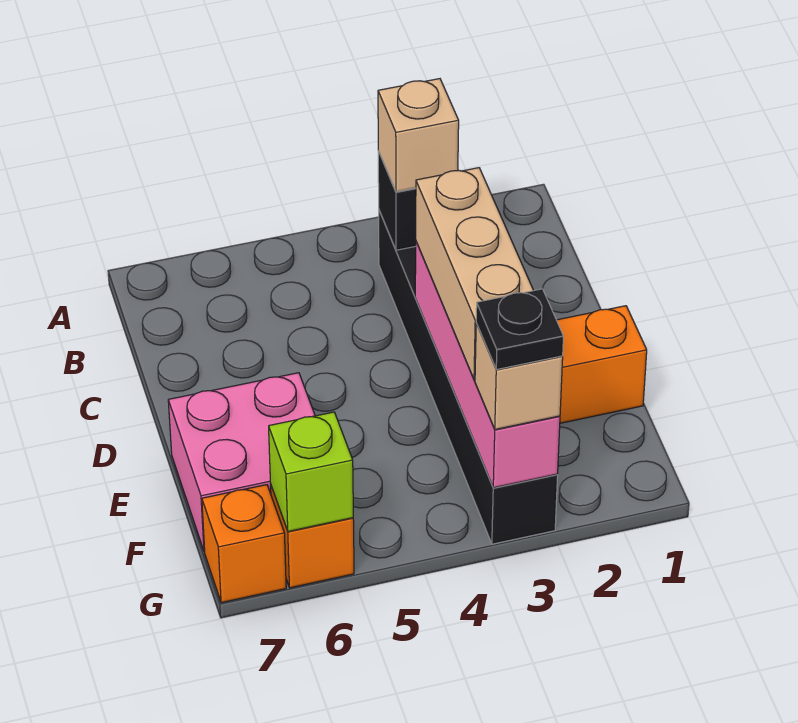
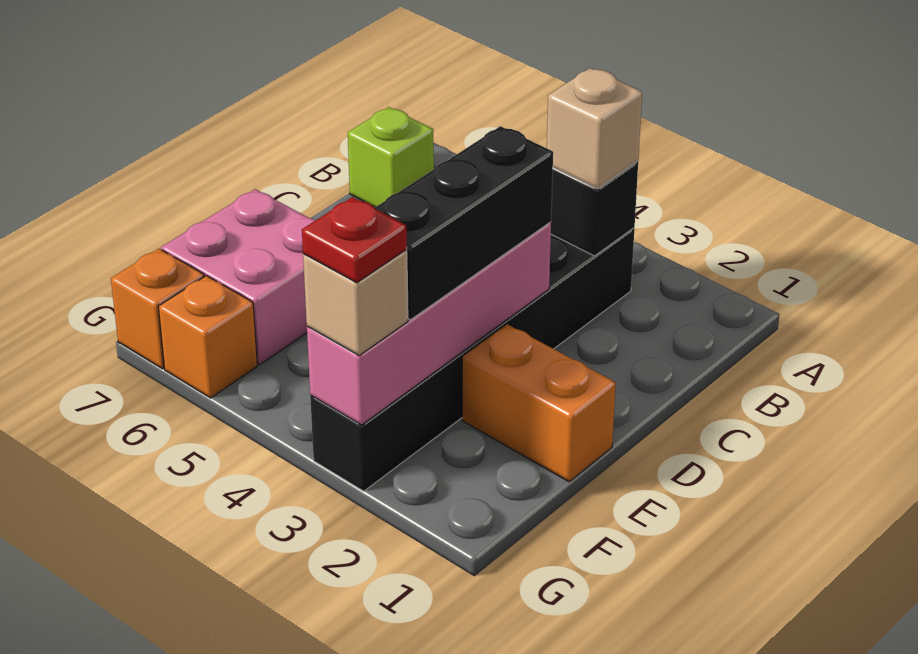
tan brick D3:F3 level 3 -> black brick D3:F3 level 3
black plate G3 level 4 -> red plate G3 level 4
lime brick G6 level 2 -> lime brick B7 level 1

